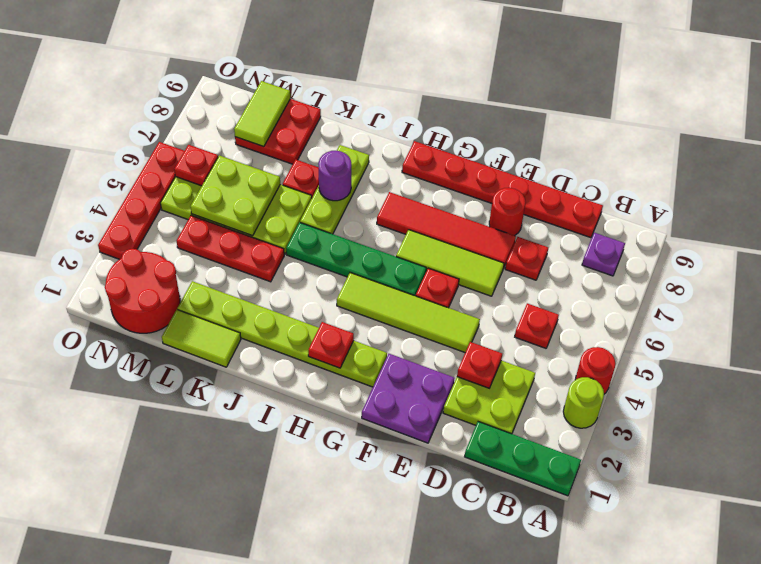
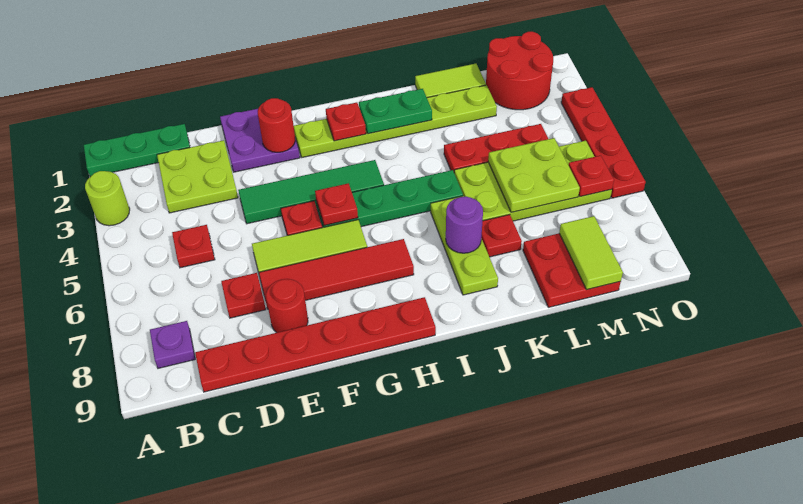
red round brick A4 level 1 -> red round brick F2 level 2
red plate D3 level 2 -> red plate G5 level 2
lime tile E4:H4 level 1 -> green tile E4:H4 level 1
none -> green plate I2:J2 level 2

